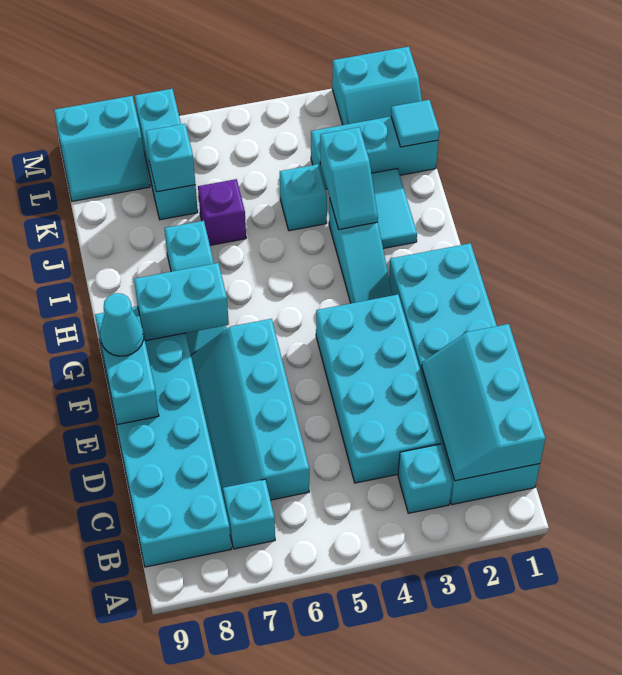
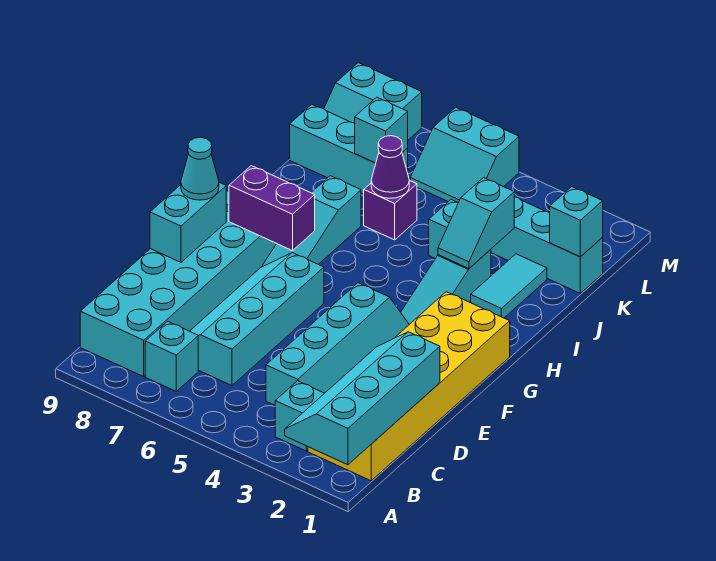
cyan brick B1:G2 level 1 -> yellow brick B1:G2 level 1
cyan slope B1:D2 level 2 top 1 -> cyan slope A1:D2 level 2 top 1
cyan brick C3:F4 level 1 -> cyan slope C3:F4 level 1 top 4
cyan brick G7:G8 level 2 -> purple brick G7:G8 level 2
none -> purple cone J6 level 2
cyan tile K1 level 2 -> cyan brick K1 level 2
cyan brick K7:M7 level 1 -> cyan brick K7:K9 level 1
cyan slope L1:M2 level 1 top M -> cyan slope L5:M6 level 1 top M

